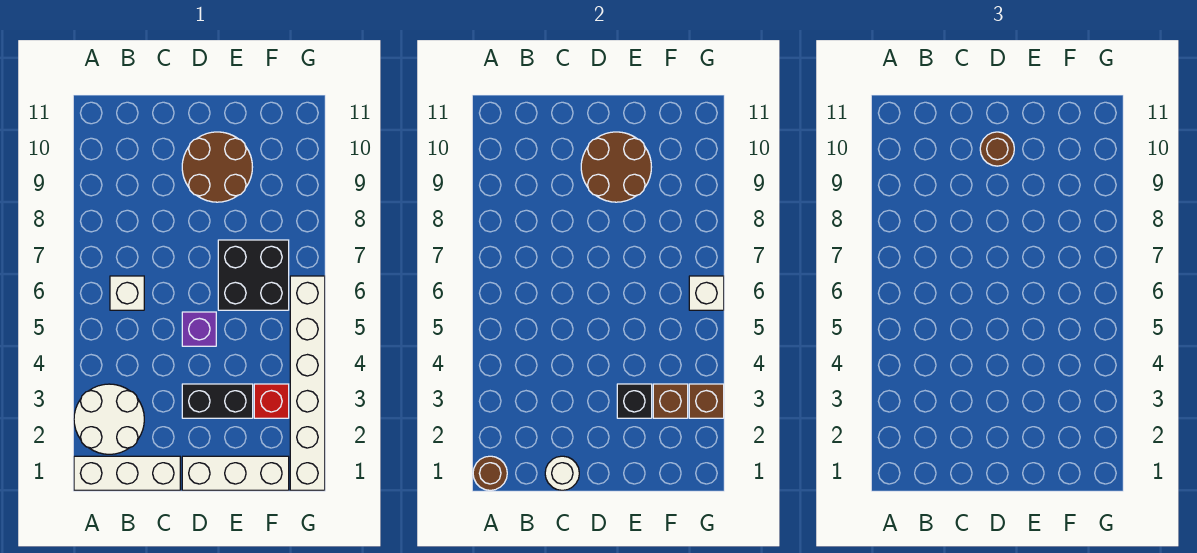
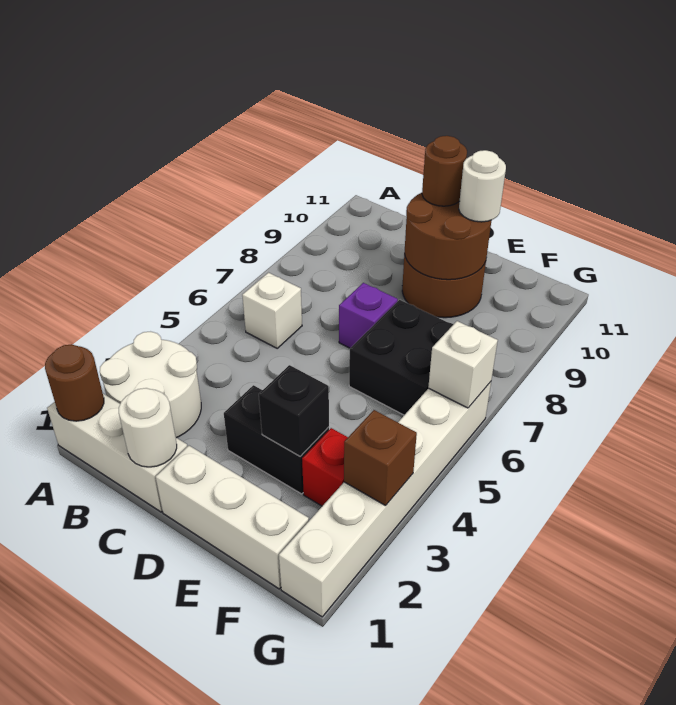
purple brick D5 level 1 -> purple brick D7 level 1
none -> white round brick E10 level 3
brown brick F3 level 2 -> none

